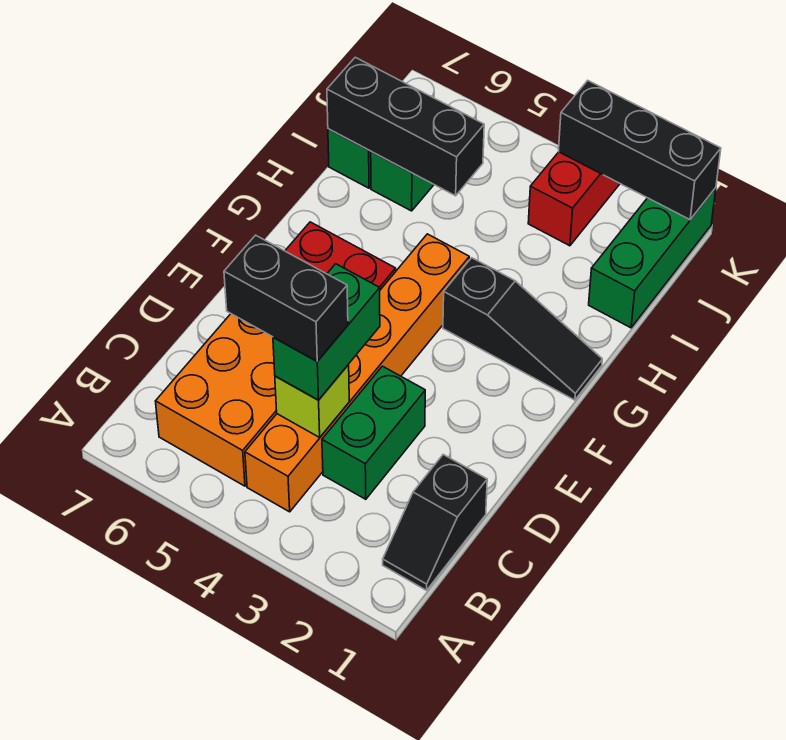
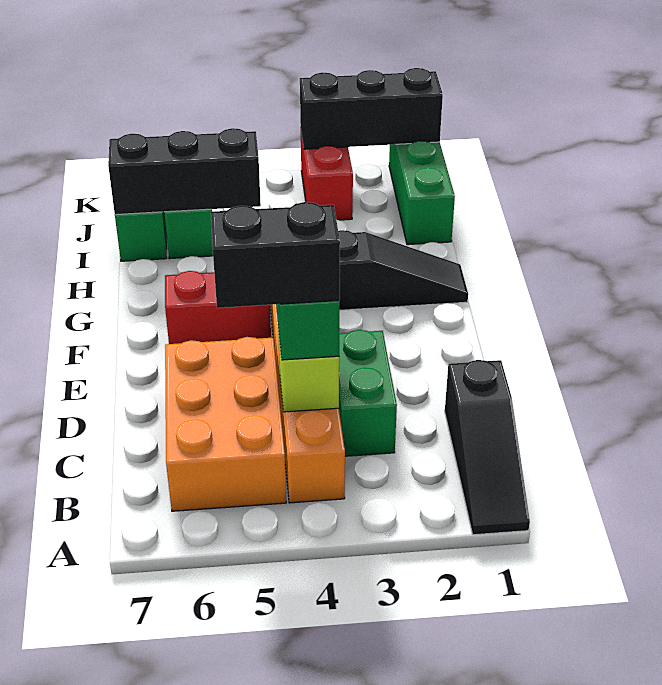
black slope B1:C1 level 1 top C -> black slope A1:C1 level 1 top C

